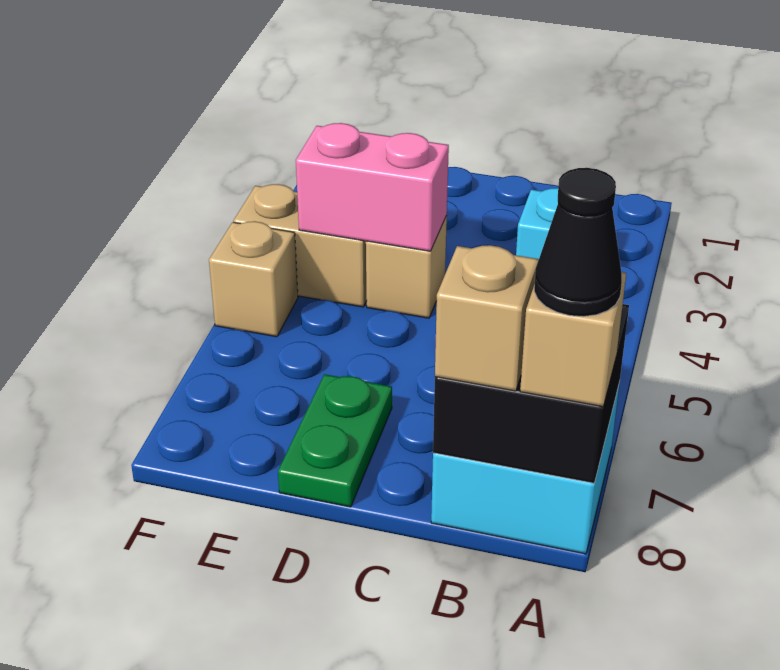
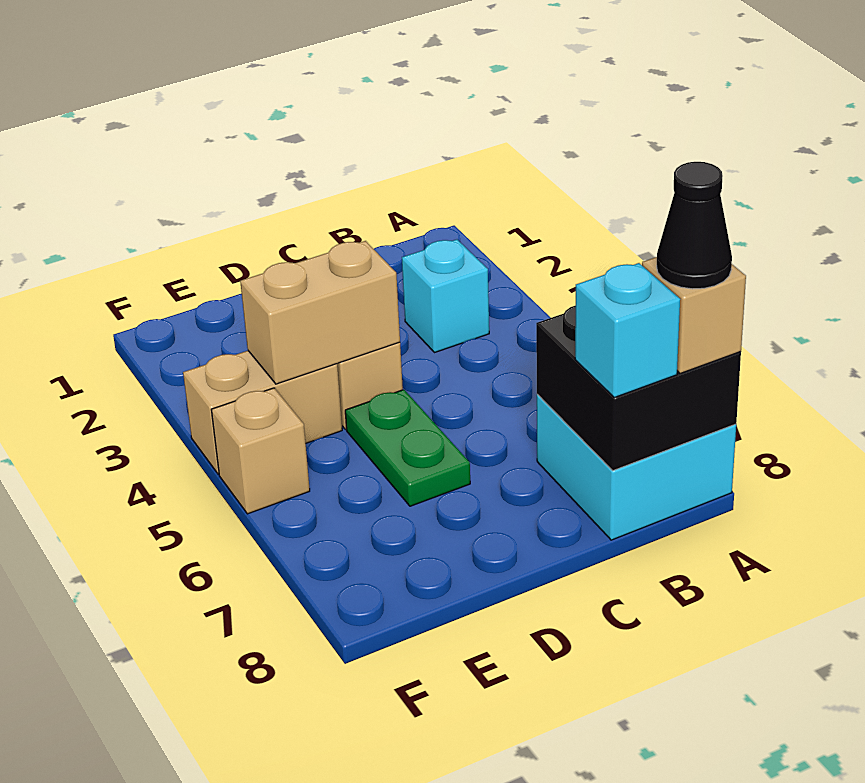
tan brick B8 level 3 -> cyan brick B8 level 3
pink brick D4:E4 level 2 -> tan brick D4:E4 level 2
green plate D7:D8 level 1 -> green plate D5:D6 level 1

